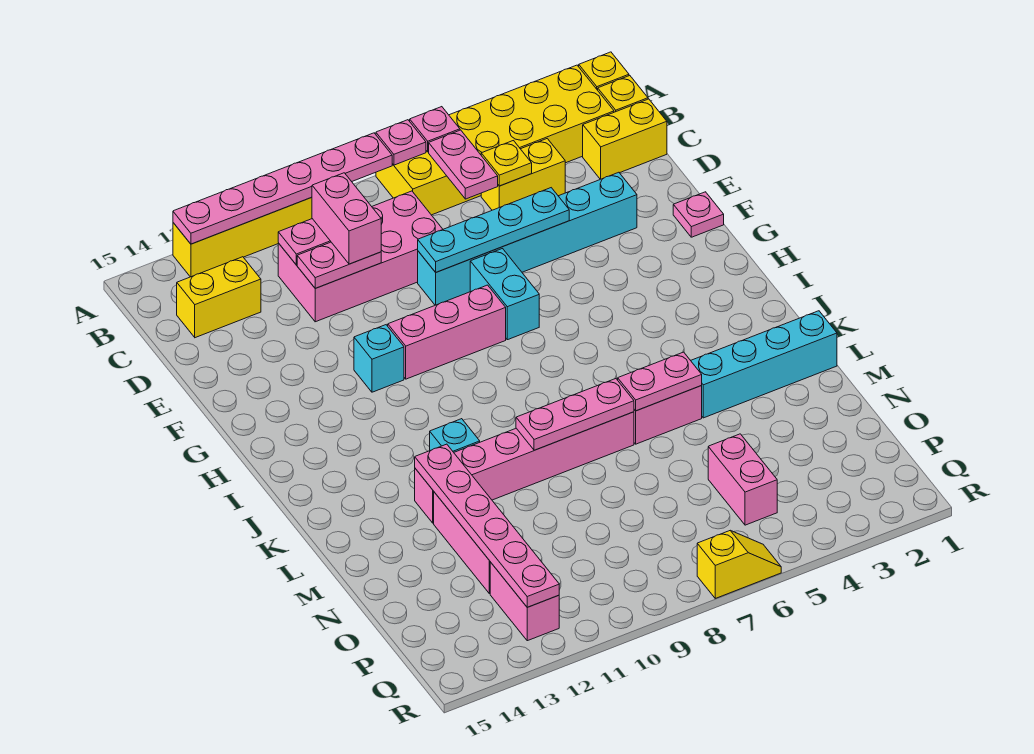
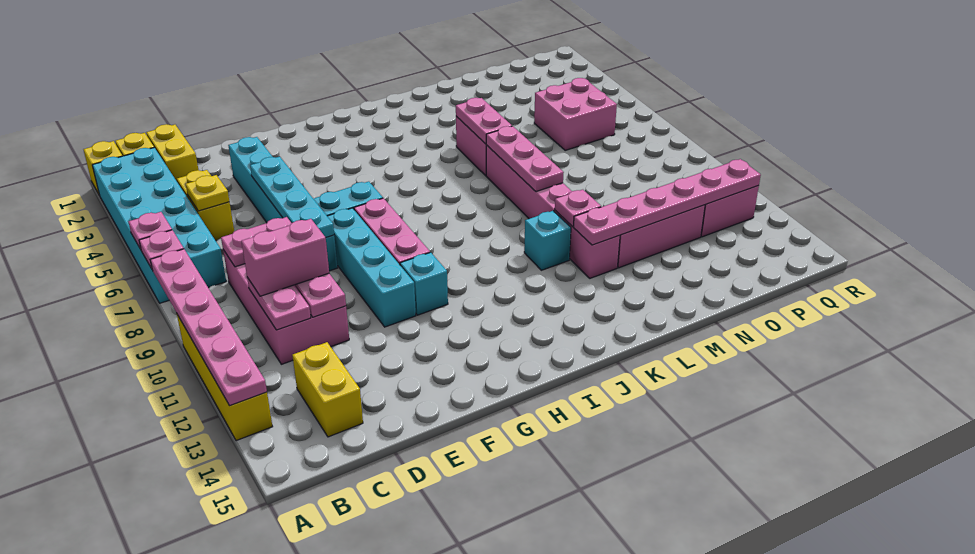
yellow brick A2:B7 level 1 -> cyan brick A2:B7 level 1
pink plate B6:C6 level 2 -> pink plate C8:D8 level 2
pink plate F1 level 1 -> pink plate L11 level 2
cyan brick L1:L4 level 1 -> cyan brick F8:F11 level 1
pink brick O5:P5 level 1 -> pink brick O5:P6 level 1
yellow slope R6:R7 level 1 top 7 -> none

